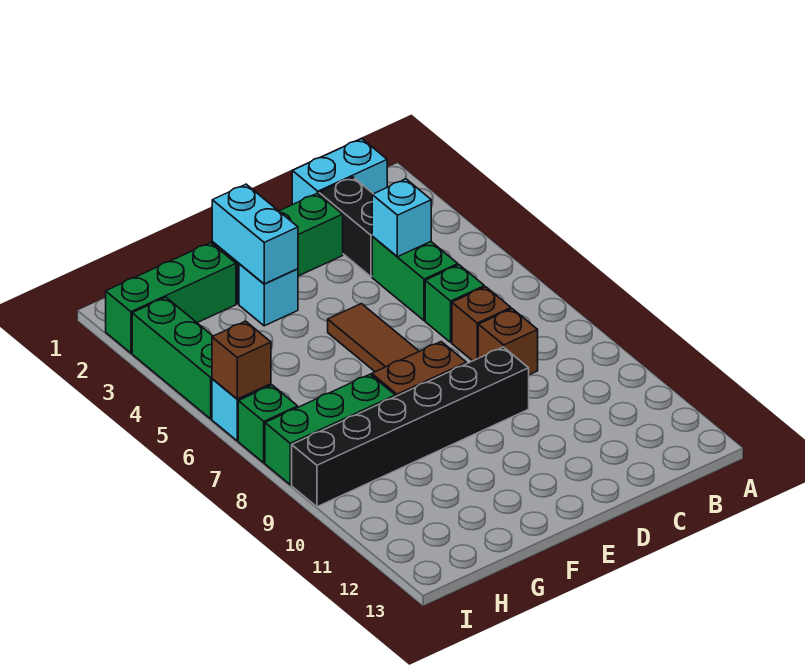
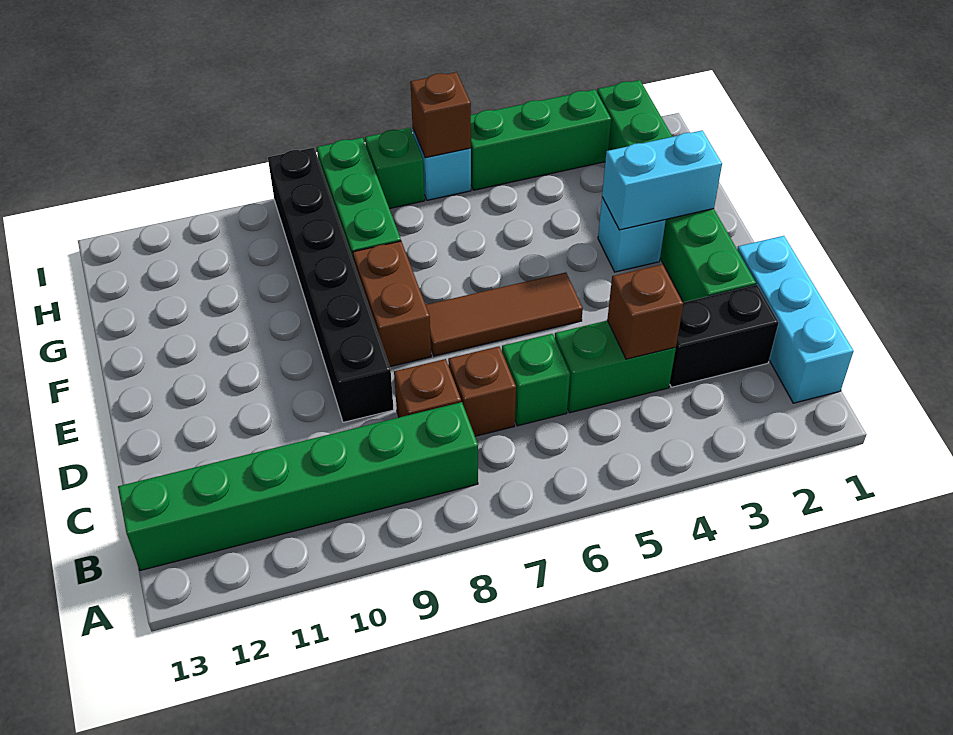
cyan brick B1:C1 level 1 -> cyan brick B1:D1 level 1
none -> green brick B8:B13 level 1
cyan brick C4 level 2 -> brown brick C4 level 2

